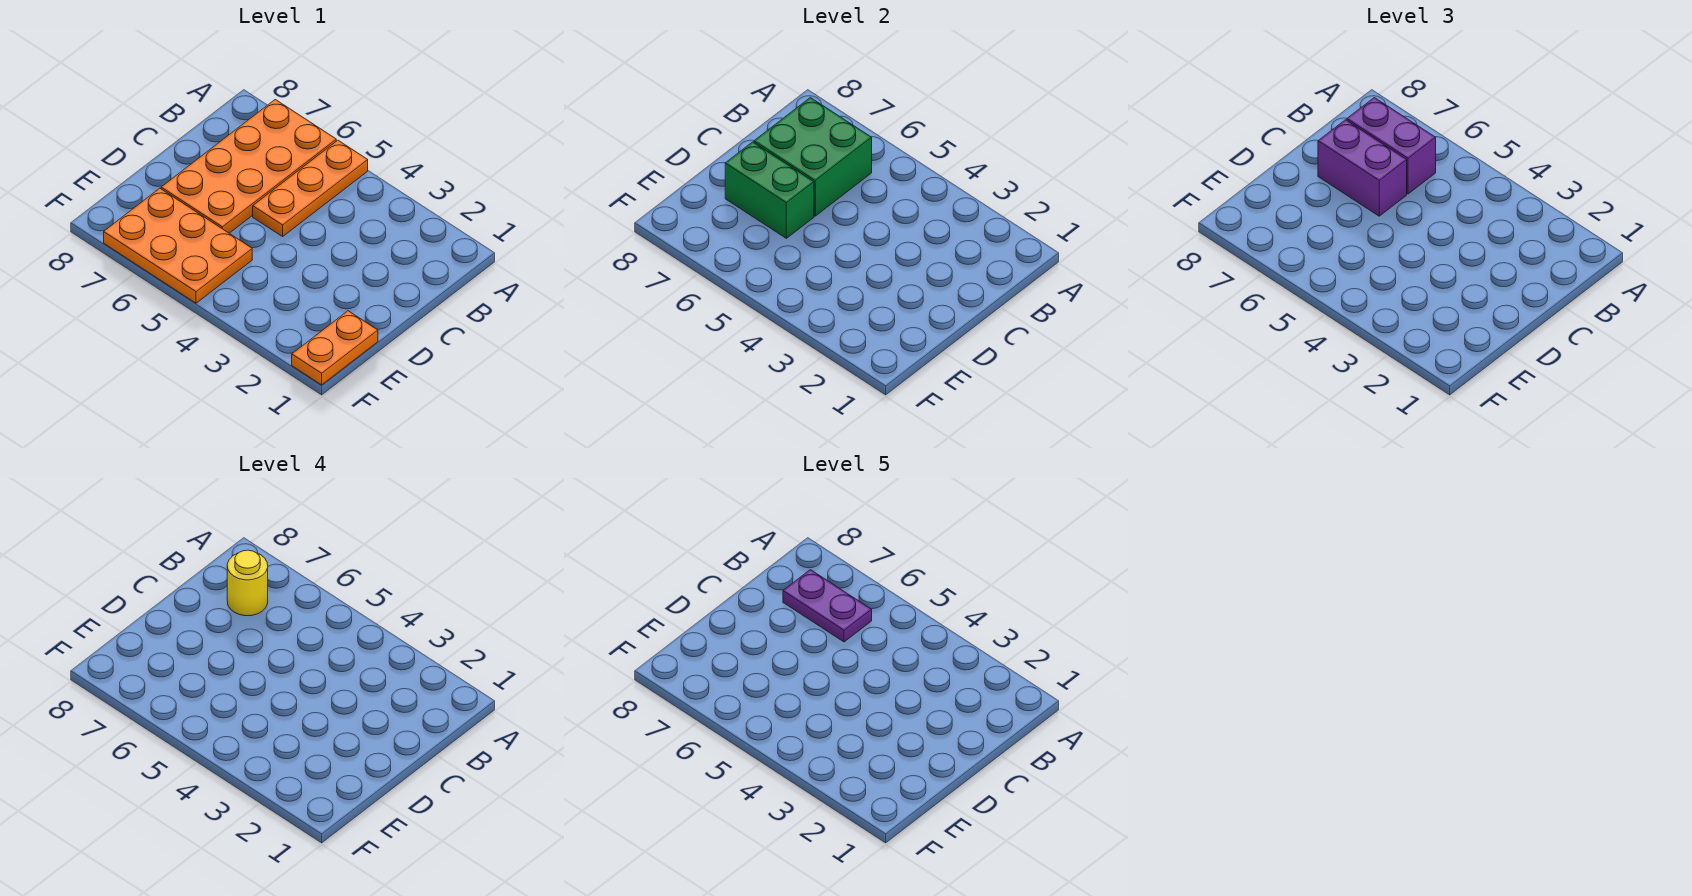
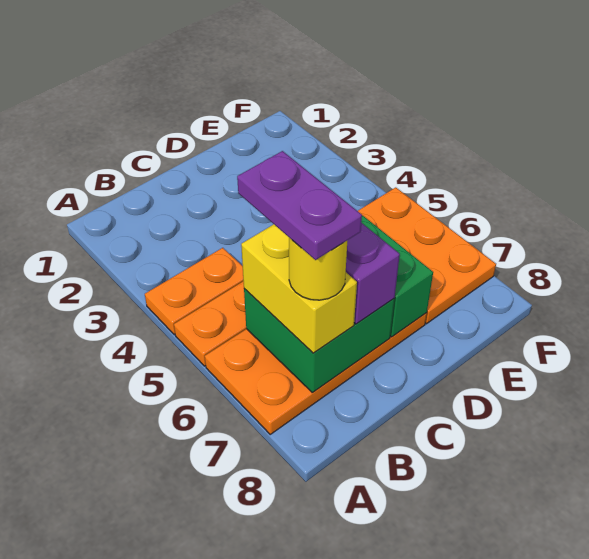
purple brick B6:B7 level 3 -> yellow brick B6:B7 level 3
orange plate E1:F1 level 1 -> orange plate A4:B4 level 1

